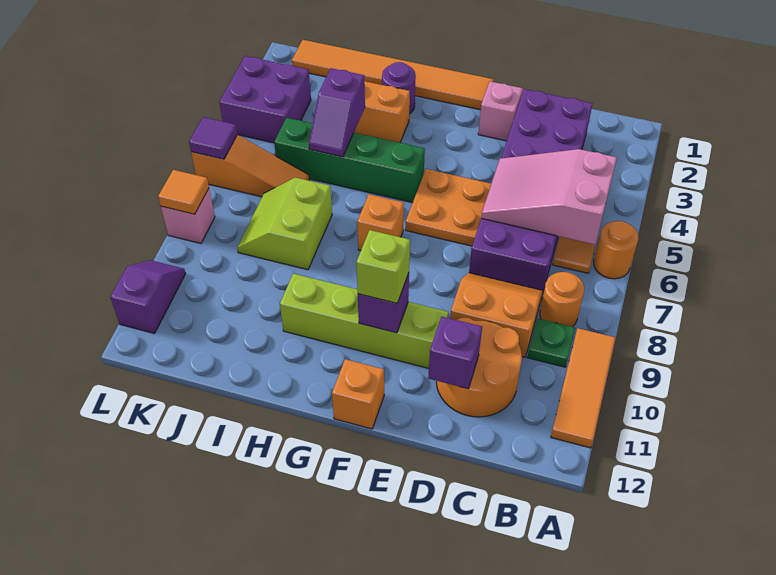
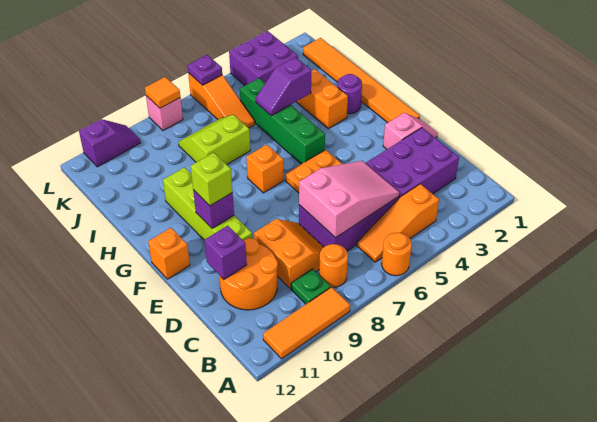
pink slope B5:D6 level 2 top B -> pink slope C5:D7 level 2 top 7
purple tile L6 level 2 -> purple plate L6 level 2

